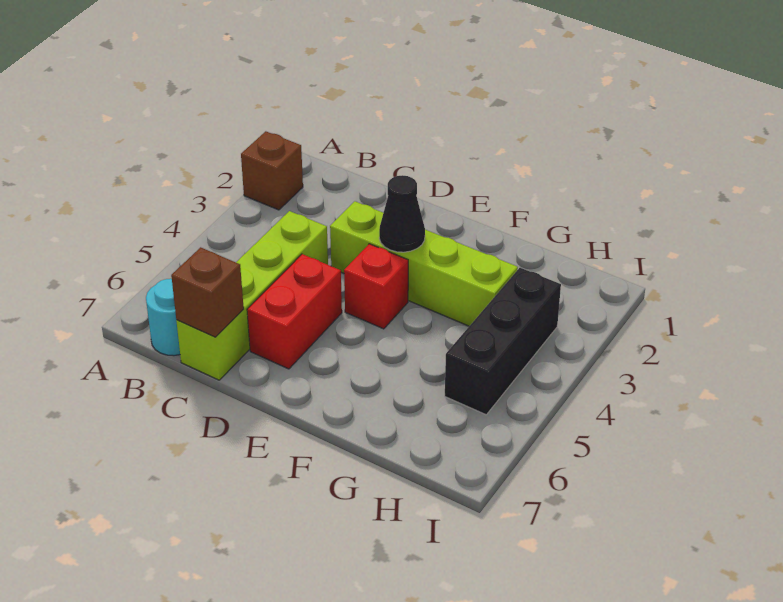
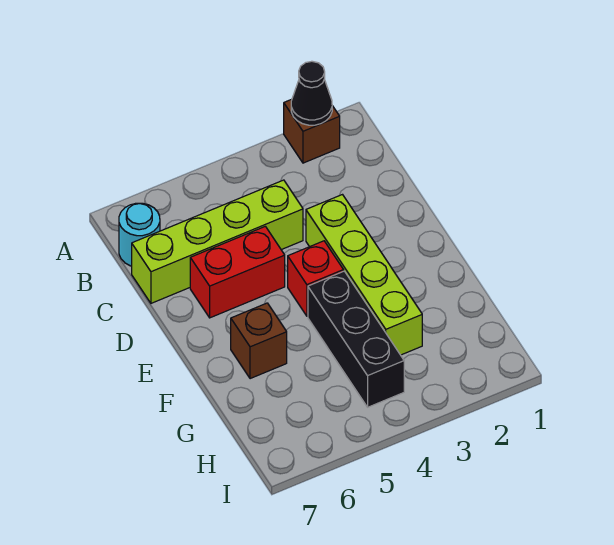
brown brick C7 level 2 -> brown brick F6 level 1
black cone E3 level 2 -> black cone A2 level 2
black brick H3:H5 level 1 -> black brick F4:H4 level 1

